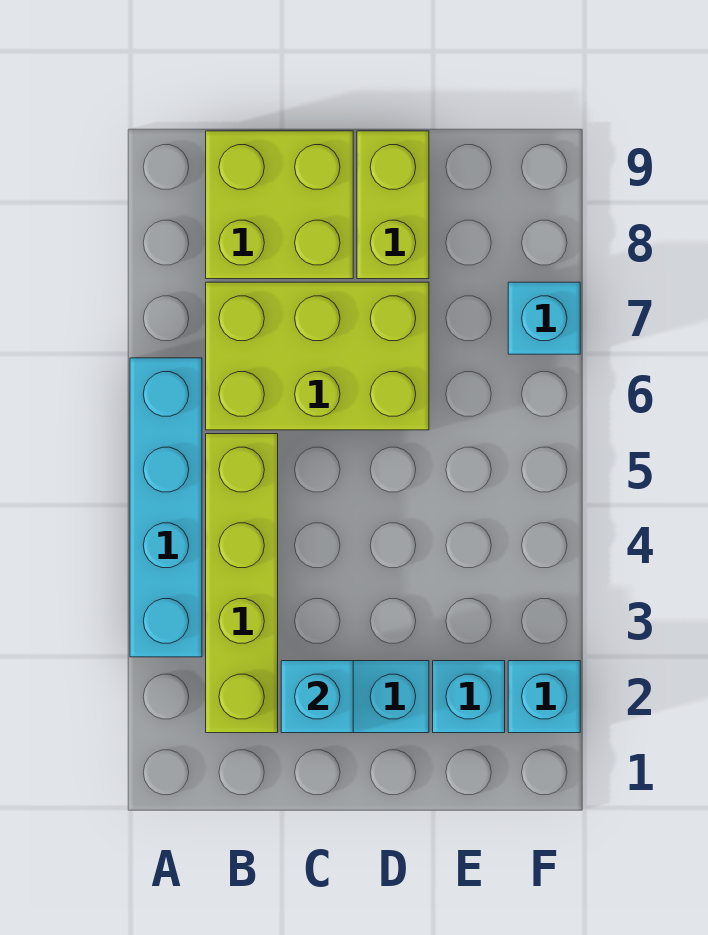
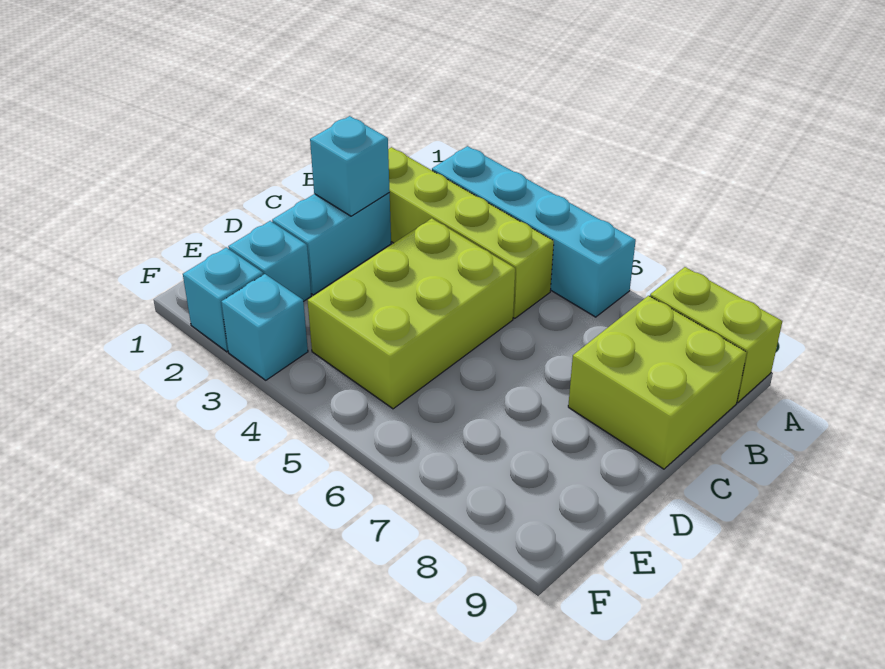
lime brick B6:D7 level 1 -> lime brick C4:E5 level 1
lime brick D8:D9 level 1 -> lime brick A8:A9 level 1
cyan brick F7 level 1 -> cyan brick F3 level 1

